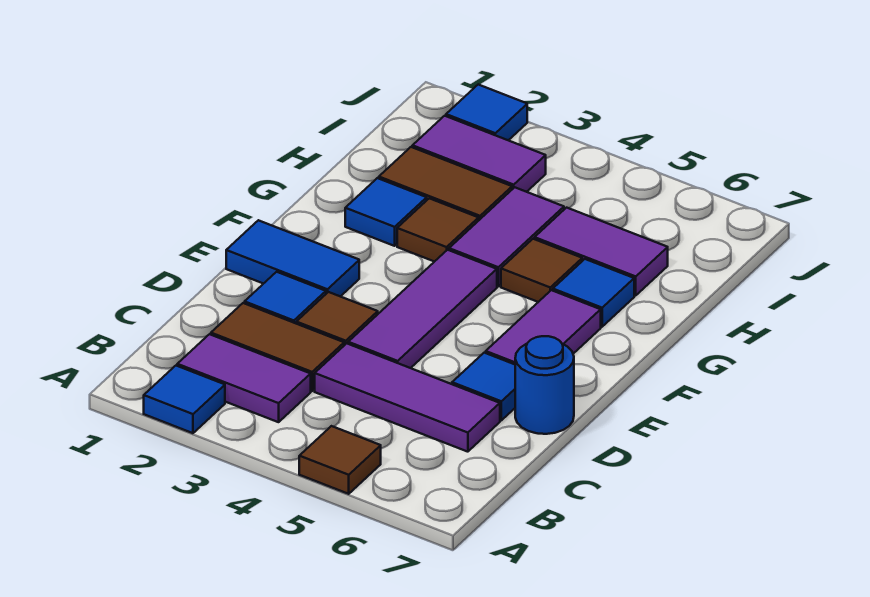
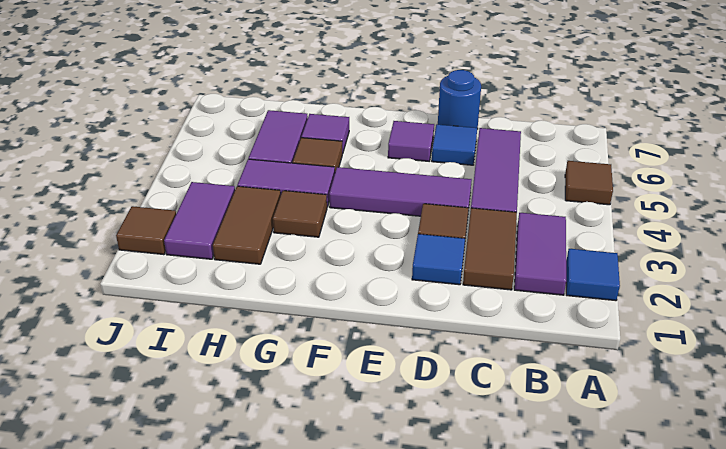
blue tile E1:E2 level 1 -> none
purple tile E6:F6 level 1 -> purple tile E6 level 1
blue tile G2 level 1 -> none
blue tile G6 level 1 -> purple tile G6 level 1
blue tile J2 level 1 -> brown tile J2 level 1

